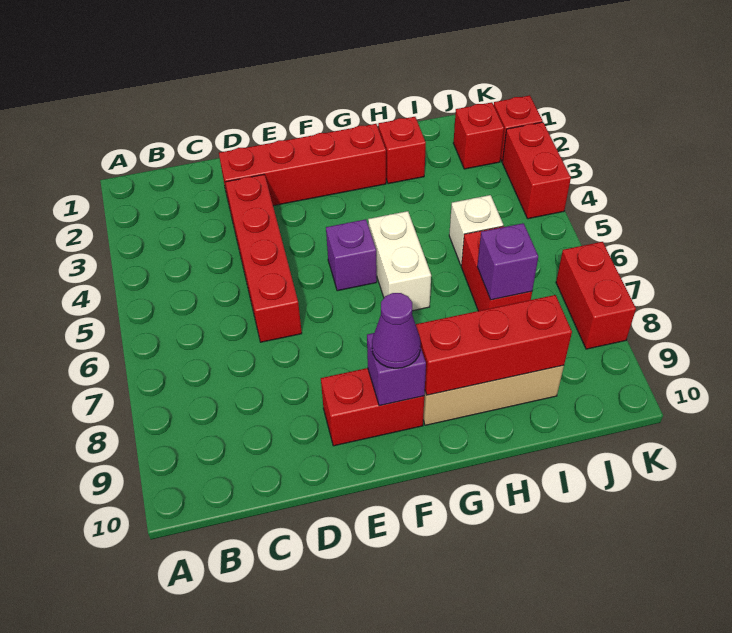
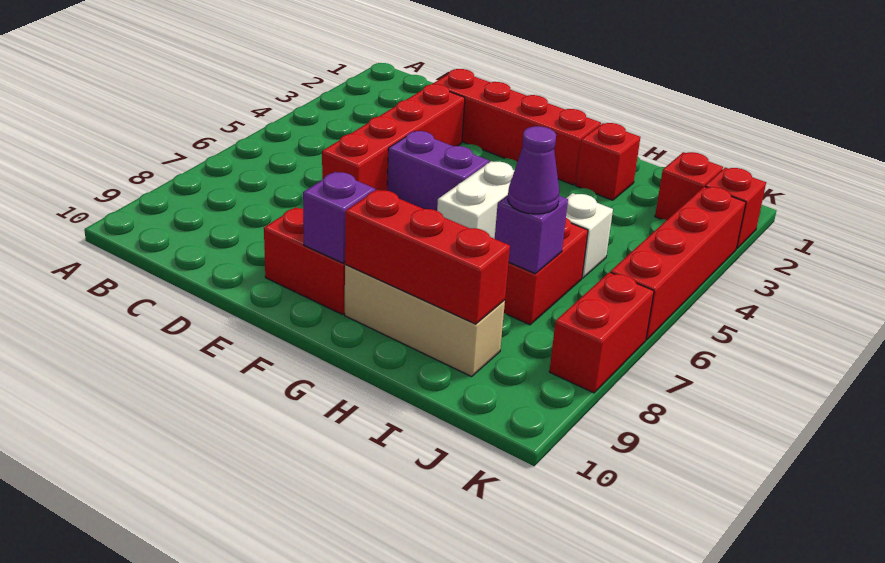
purple brick F5 level 1 -> purple brick E5:F5 level 1
purple cone F9 level 3 -> purple cone I7 level 3
red brick K3:K4 level 1 -> red brick K3:K6 level 1

